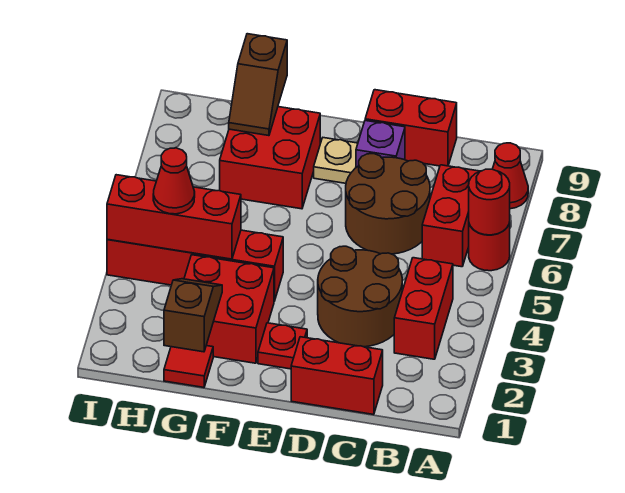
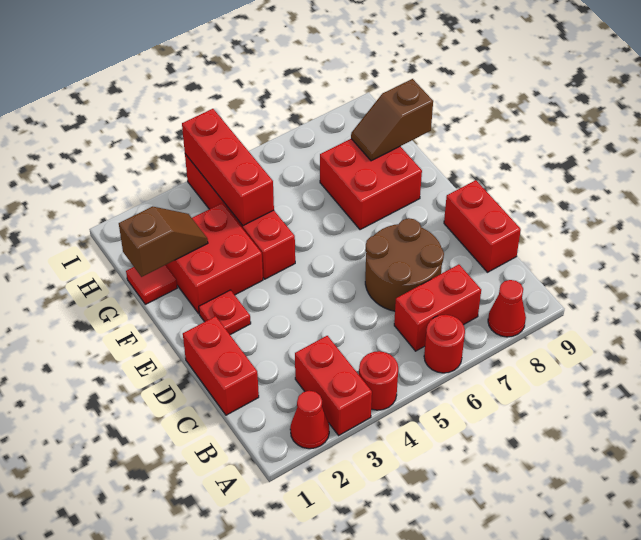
red round brick A6 level 2 -> red round brick A4 level 1
red brick B3:B4 level 1 -> red brick A3:B3 level 1
brown round brick C3:D4 level 1 -> none
purple brick D8 level 1 -> none
tan plate E8 level 1 -> none
red cone H4 level 3 -> red cone A2 level 1

